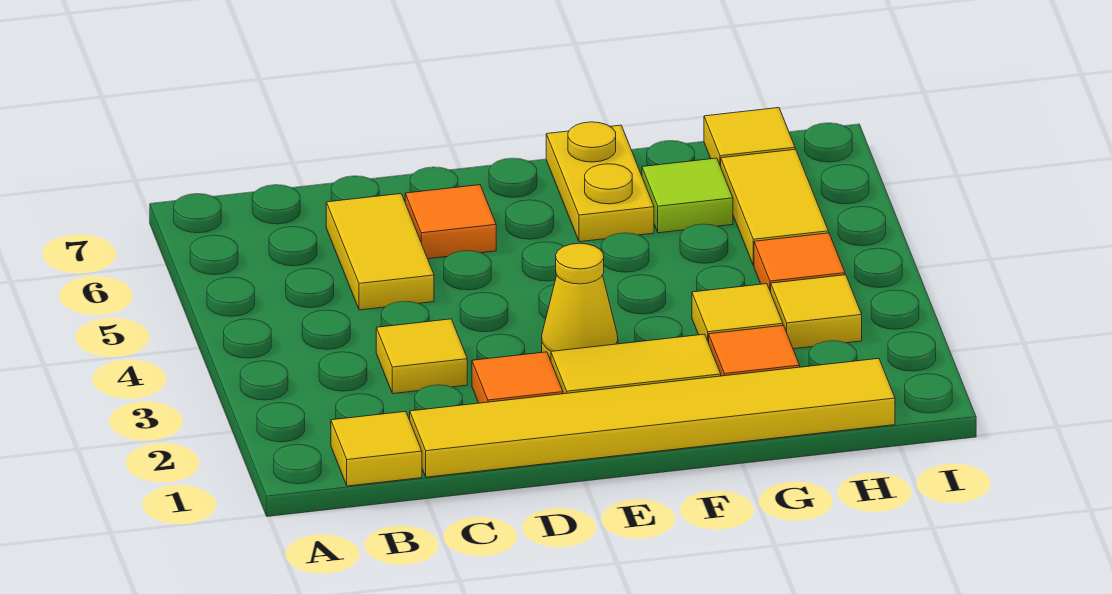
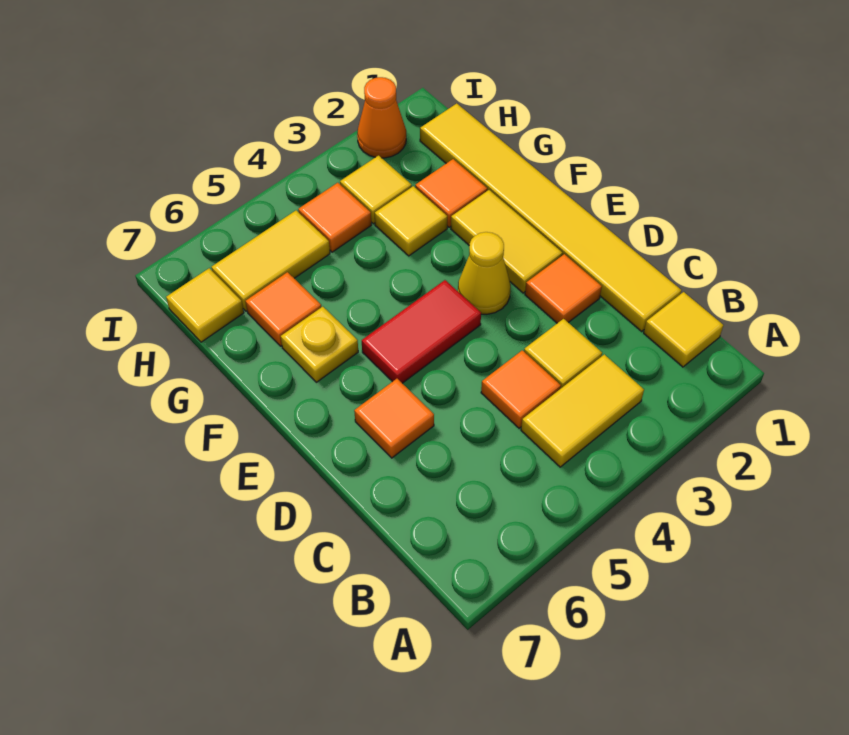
none -> orange tile C4 level 1
yellow tile C5:C6 level 1 -> yellow tile B3:B4 level 1
none -> red tile E4:E5 level 1
yellow plate F6:F7 level 1 -> yellow plate F6 level 1
lime tile G6 level 1 -> orange tile G6 level 1
none -> orange cone I2 level 1

